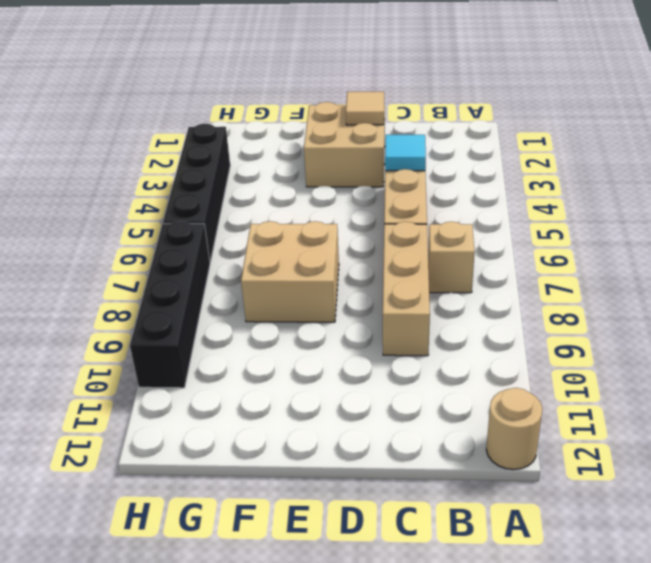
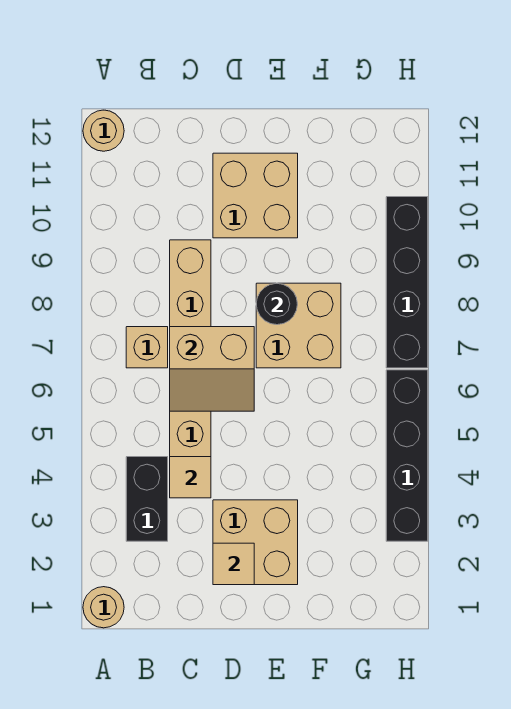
none -> tan round brick A1 level 1
none -> black brick B3:B4 level 1
cyan tile C4 level 2 -> tan tile C4 level 2
none -> tan slope C6:D7 level 2 top 7
none -> tan brick D10:E11 level 1
none -> black round brick E8 level 2

